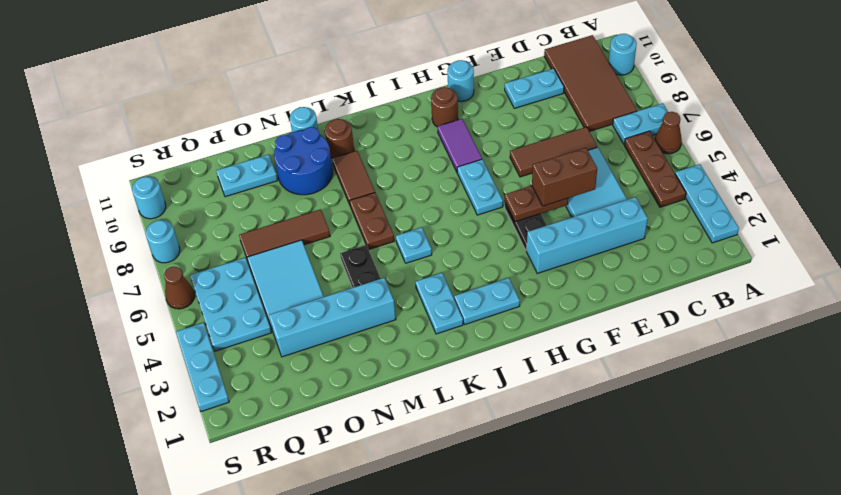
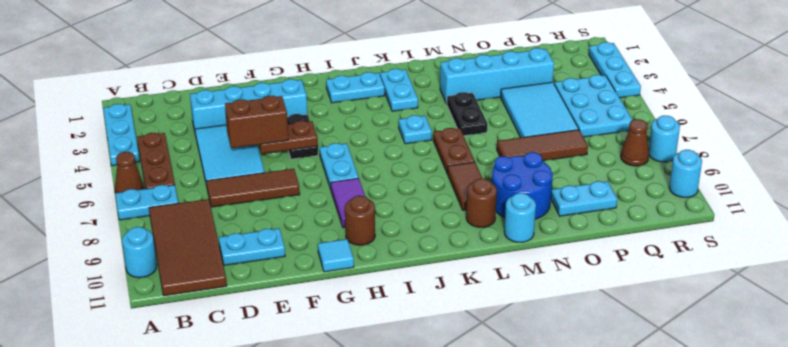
cyan round brick G11 level 1 -> cyan tile G11 level 1
brown cone S6 level 1 -> brown cone R8 level 1

